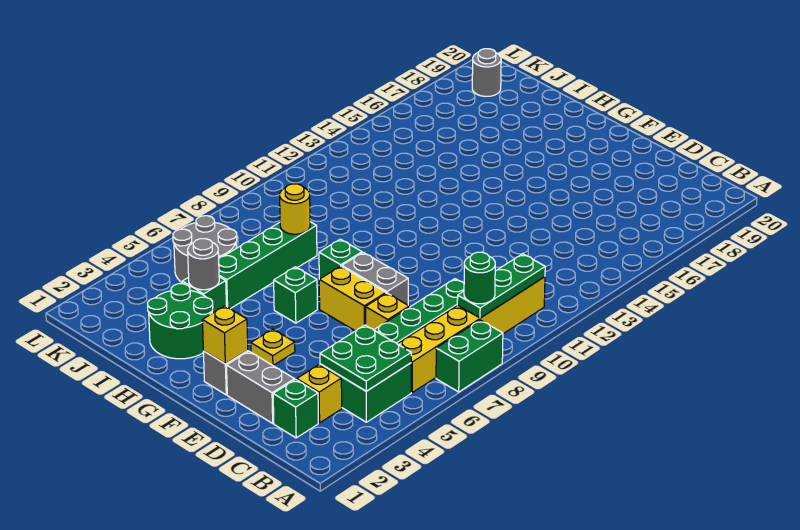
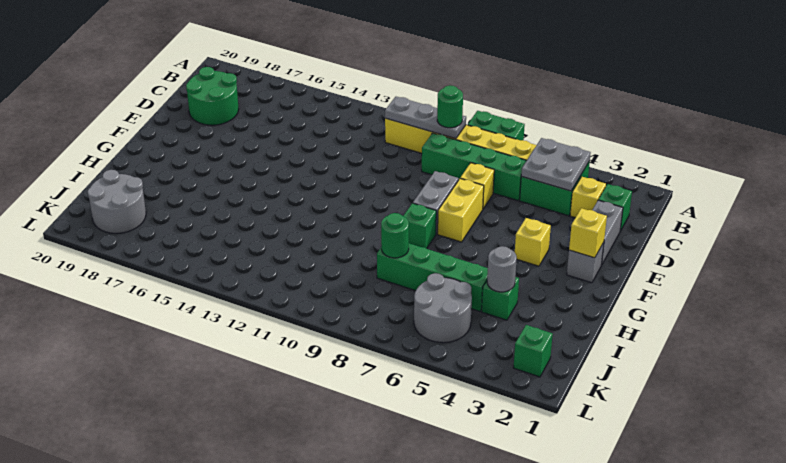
green plate B4:C5 level 2 -> grey plate B4:C5 level 2
green plate B9:B11 level 2 -> grey plate B9:B11 level 2
yellow plate F4 level 1 -> yellow brick F4 level 1
green brick G6 level 1 -> green brick K2 level 1
green round brick H2:I3 level 1 -> green round brick C18:D19 level 1
yellow round brick I8 level 2 -> green round brick I8 level 2
grey round brick K19 level 1 -> grey round brick J18:K19 level 1

